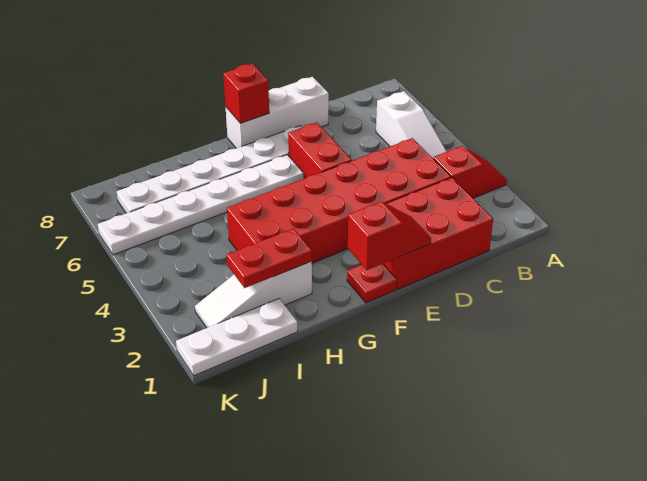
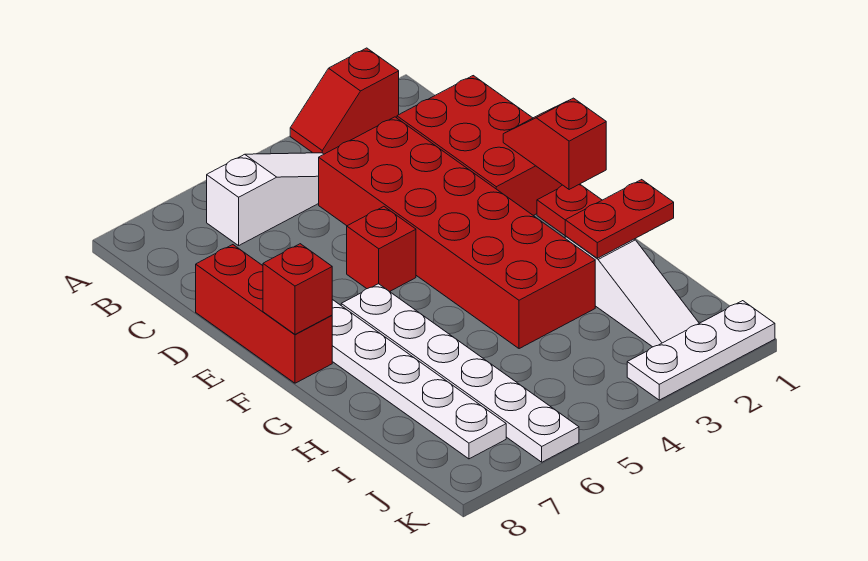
red slope A3:B3 level 1 top B -> red slope A2:A3 level 1 top 2
white brick D8:F8 level 1 -> red brick D8:F8 level 1
red brick E5:E6 level 1 -> red brick E5 level 1
red plate H2:I2 level 2 -> red plate H1:H2 level 2
white plate I1:K1 level 1 -> white plate K1:K3 level 1

